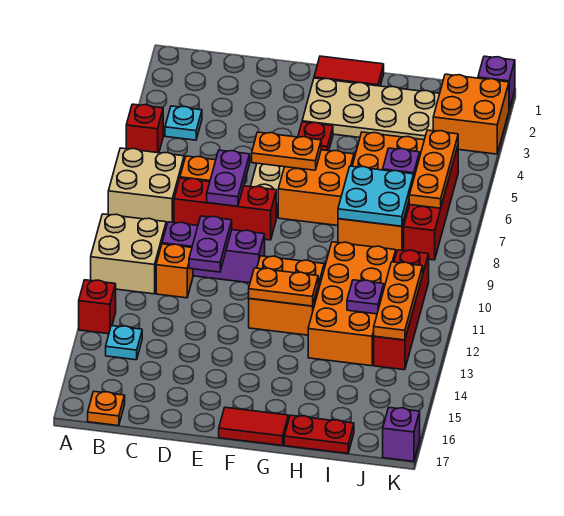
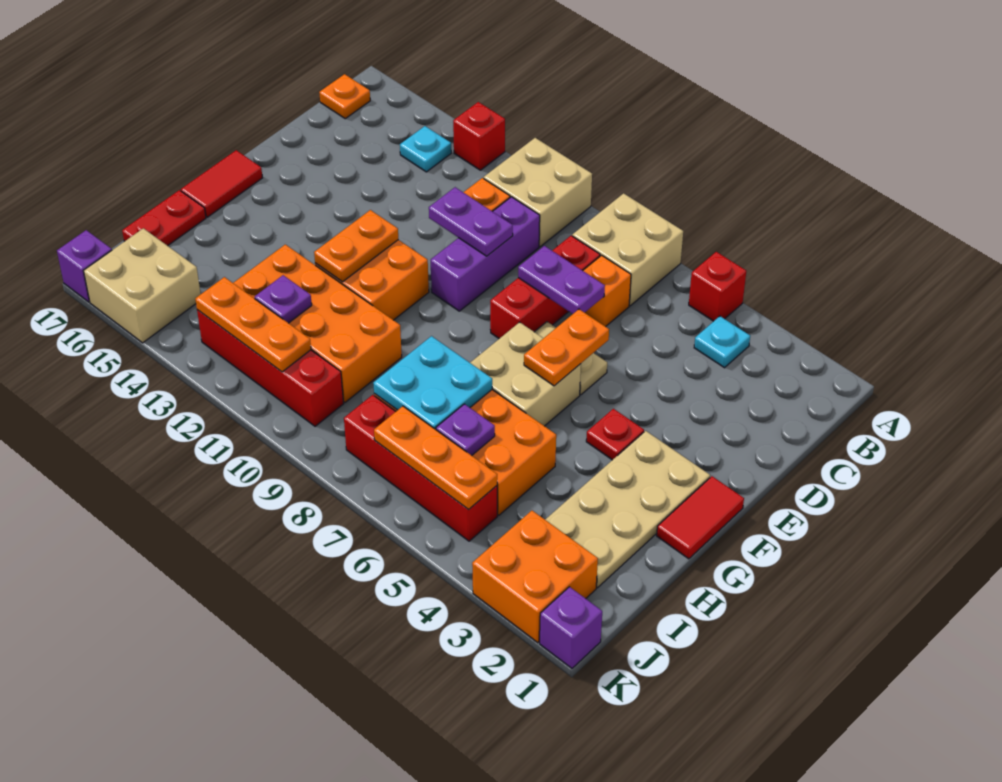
orange brick F6:G7 level 1 -> tan brick F6:G7 level 1
none -> tan brick J15:K16 level 1

